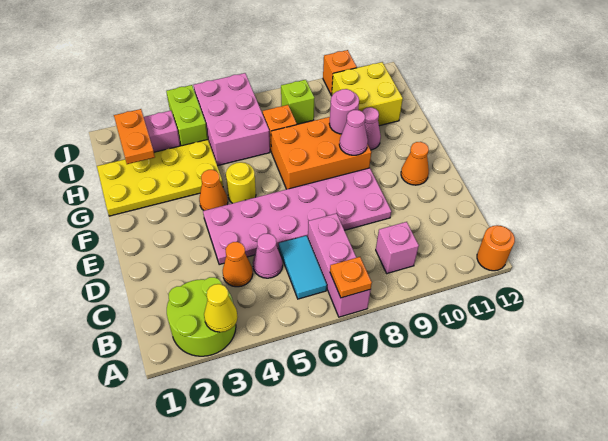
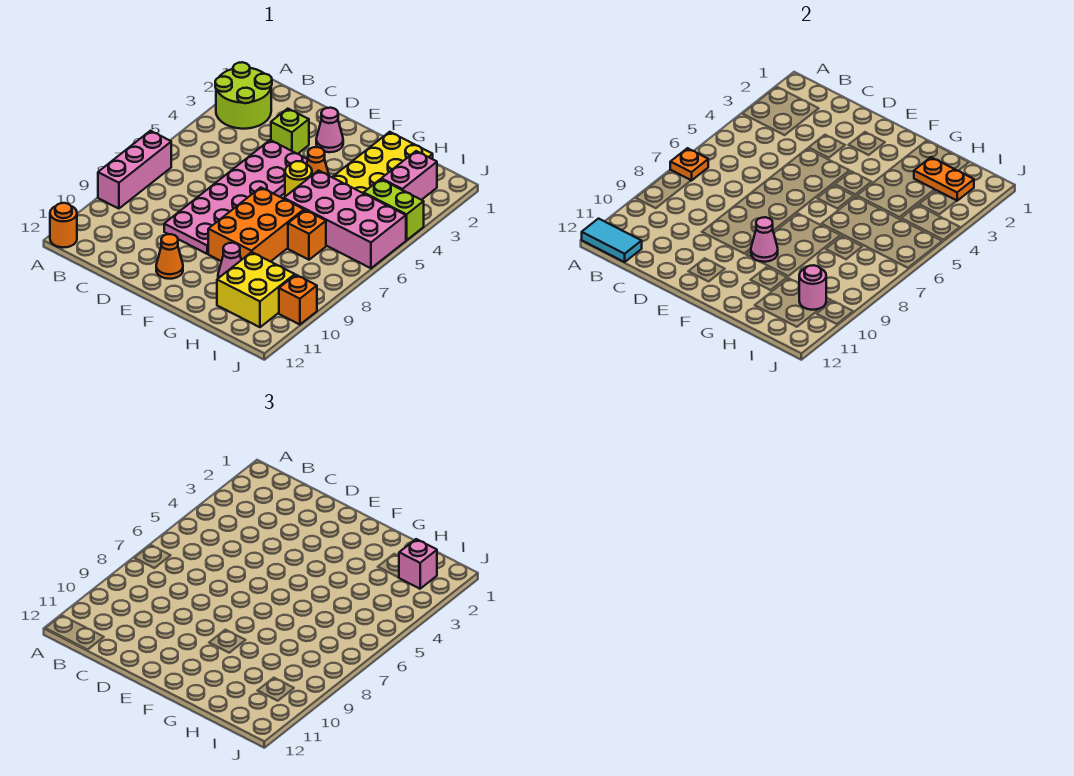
yellow cone A3 level 2 -> none
pink brick A7:C7 level 1 -> pink brick A7:A9 level 1
cyan tile B6:C6 level 1 -> cyan tile A12:B12 level 2
pink brick B9 level 1 -> pink brick I2 level 3
orange cone C4 level 1 -> none
pink cone C5 level 1 -> pink cone E2 level 1
pink round brick G9 level 2 -> pink round brick I10 level 2
pink brick H5:J6 level 1 -> pink brick G5:J6 level 1
lime brick I8 level 1 -> lime brick D3 level 1

